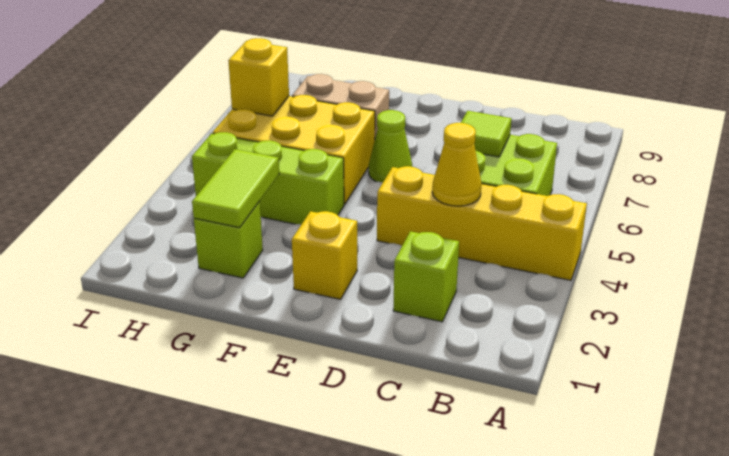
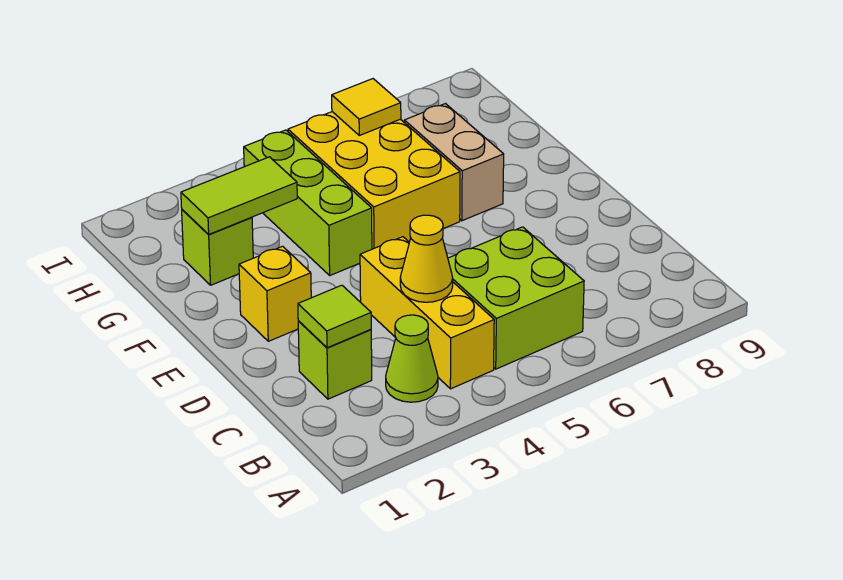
yellow brick A4:D4 level 1 -> yellow brick B4:D4 level 1
lime tile C6 level 2 -> lime tile C2 level 2
lime cone E6 level 1 -> lime cone B3 level 1
yellow brick H6 level 2 -> yellow tile H6 level 2

